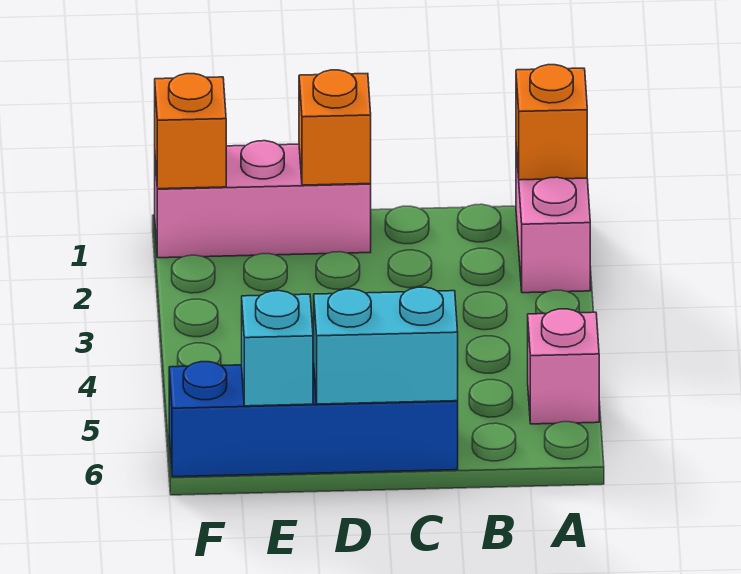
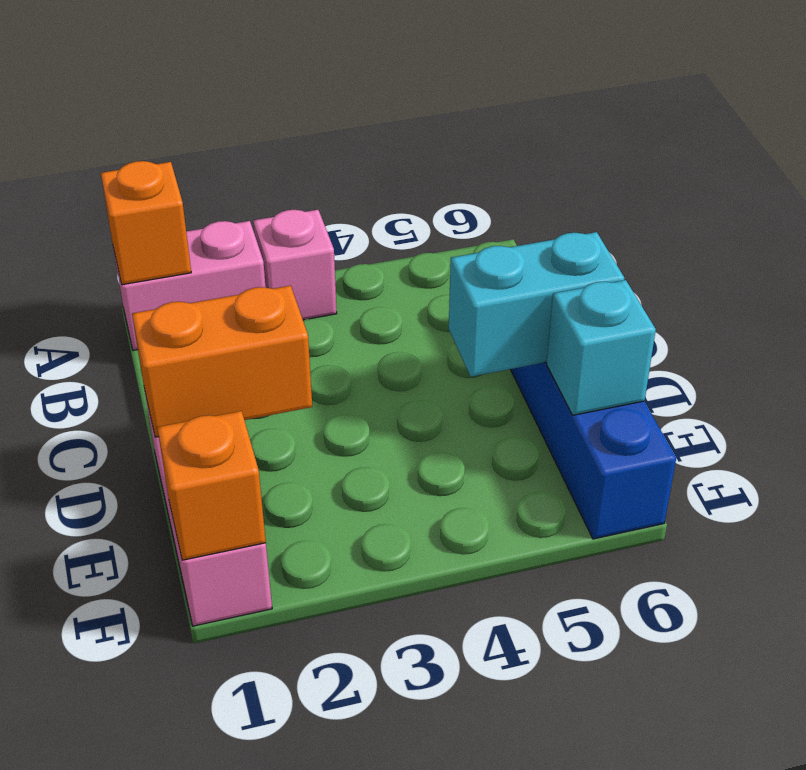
pink brick A5 level 1 -> pink brick A3 level 1
cyan brick C6:D6 level 2 -> cyan brick D5:D6 level 2
orange brick D1 level 2 -> orange brick D1:D2 level 2

